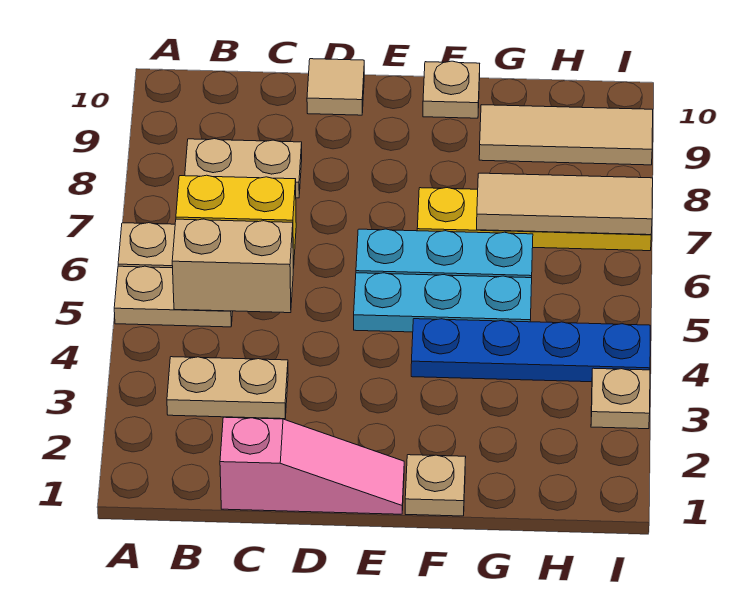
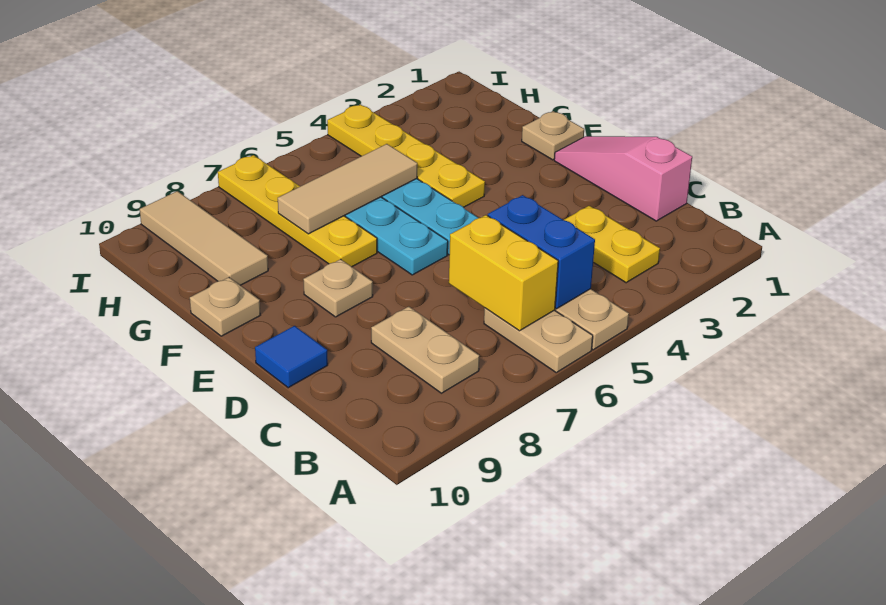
tan plate B3:C3 level 1 -> yellow plate B3:C3 level 1
tan brick B5:C5 level 2 -> blue brick B5:C5 level 2
tan tile D10 level 1 -> blue tile D10 level 1
blue plate F4:I4 level 1 -> yellow plate F4:I4 level 1
tan tile G7:I7 level 2 -> tan tile G5:G7 level 2
tan plate I3 level 1 -> tan plate E8 level 1

